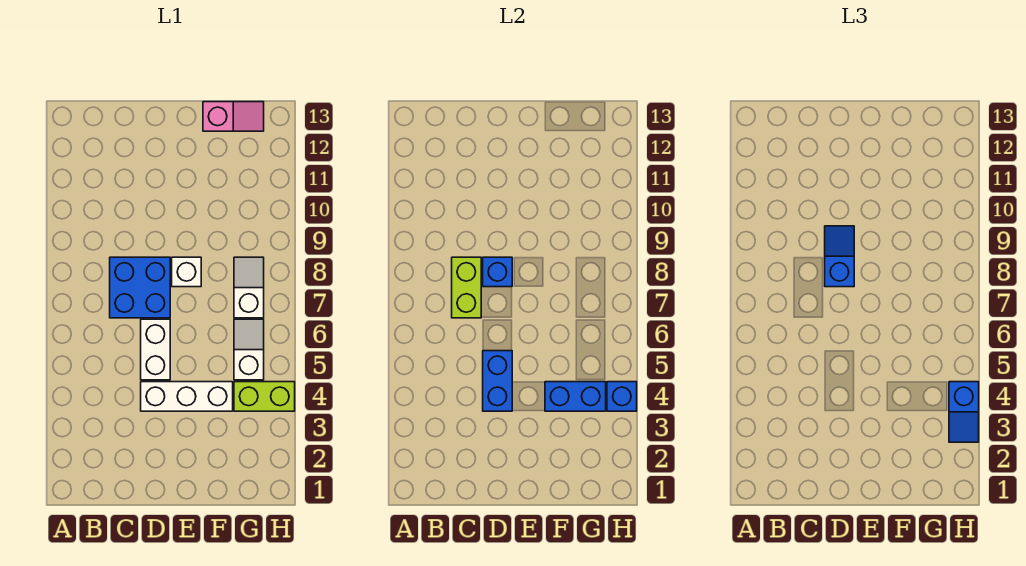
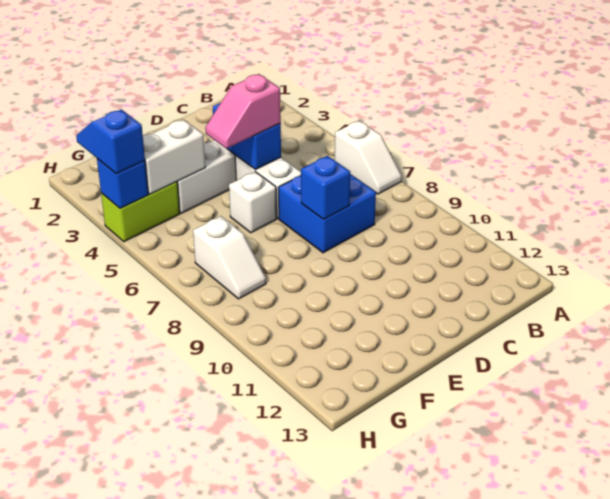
lime brick C7:C8 level 2 -> none
blue slope D8:D9 level 3 top 8 -> none
white brick E8 level 1 -> white brick E6 level 1
blue brick F4:G4 level 2 -> white brick F4:G4 level 2
pink slope F13:G13 level 1 top F -> pink slope D5:E5 level 3 top D
white slope G5:G6 level 1 top 5 -> white slope A6:A7 level 1 top 6

